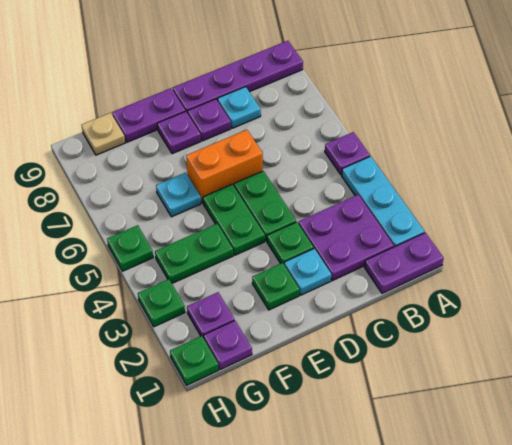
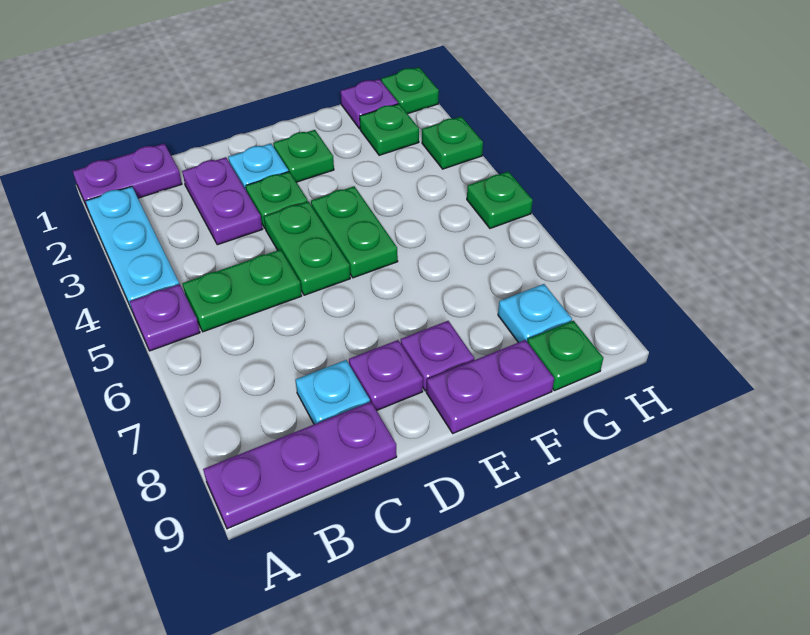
purple plate A9:D9 level 1 -> purple plate A9:C9 level 1
purple plate B2:C3 level 1 -> purple plate C2:C3 level 1
orange brick D6:E6 level 1 -> none
green plate F4:G4 level 1 -> green plate B5:C5 level 1
cyan plate F6 level 1 -> cyan plate G8 level 1
purple plate G2 level 1 -> green plate G2 level 1
tan plate G9 level 1 -> green plate G9 level 1

